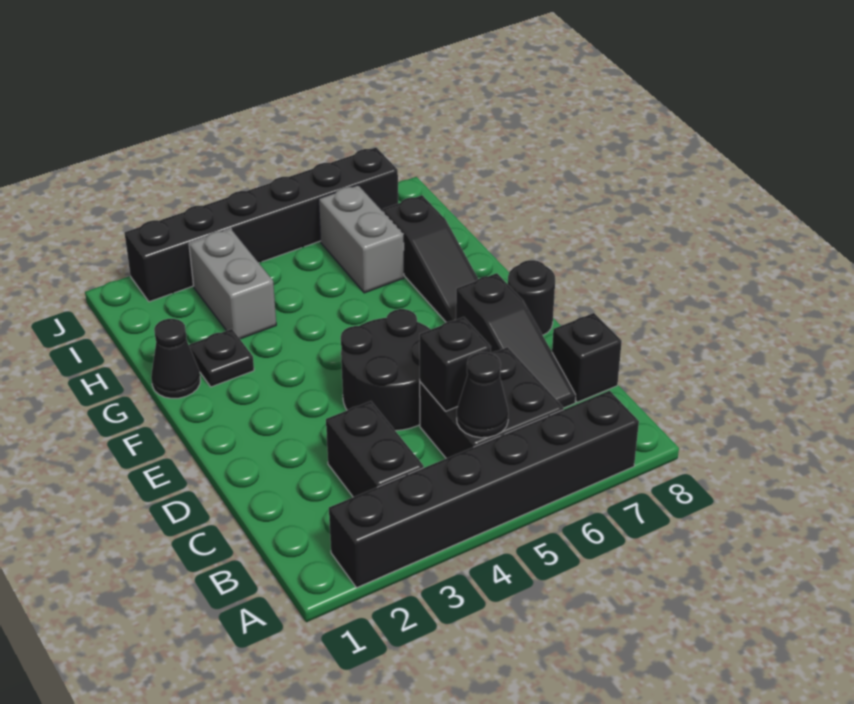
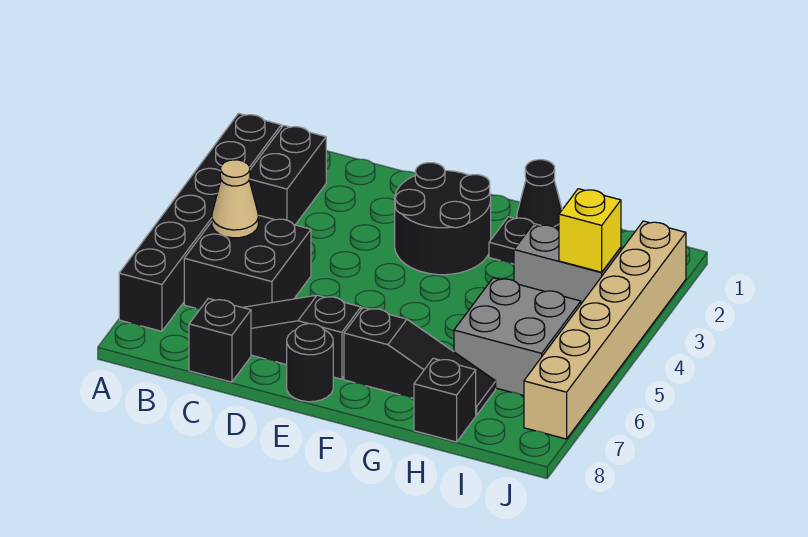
black brick B3:C3 level 1 -> black brick B2:B3 level 1
black cone B5 level 2 -> tan cone B5 level 2
black brick C5 level 2 -> black brick H8 level 1
black round brick D4:E5 level 1 -> black round brick E2:F3 level 1
black slope F7:H7 level 1 top H -> black slope F7:H7 level 1 top F
grey brick H6:I6 level 1 -> grey brick H5:I6 level 1
none -> yellow brick I3 level 2
black brick J2:J7 level 1 -> tan brick J2:J7 level 1

